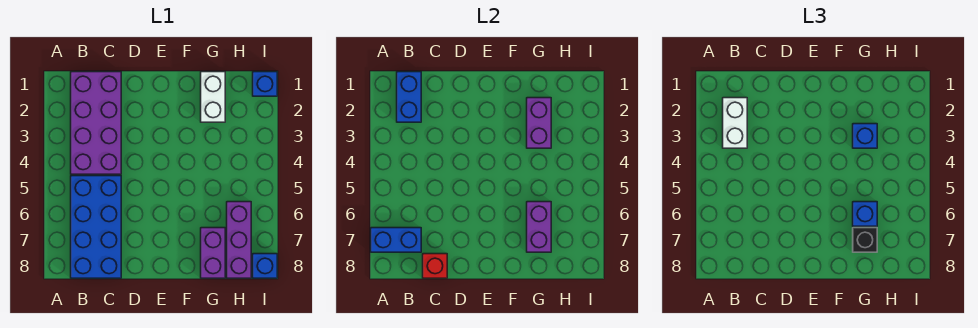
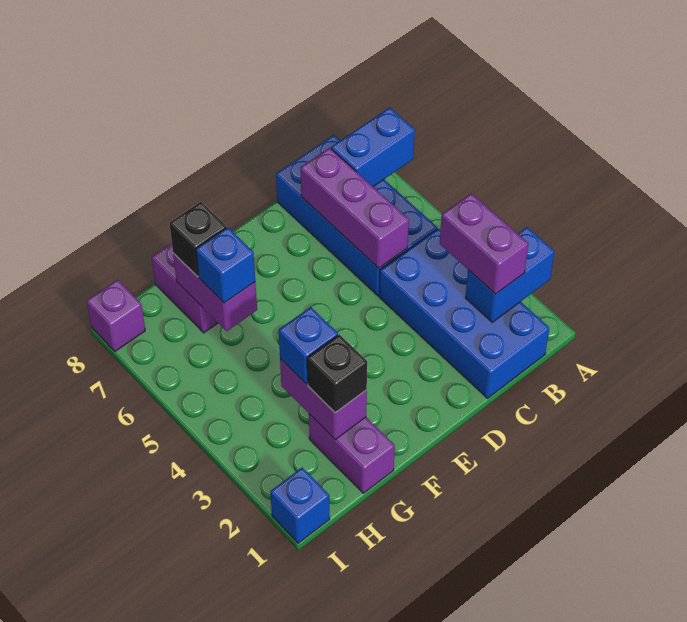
purple brick B1:C4 level 1 -> blue brick B1:C4 level 1
blue brick B1:B2 level 2 -> blue brick A2:B2 level 2
white brick B2:B3 level 3 -> purple brick B2:B3 level 3
red brick C8 level 2 -> none
white brick G1:G2 level 1 -> purple brick G1:G2 level 1
none -> black brick G2 level 3
purple brick H6:H8 level 1 -> purple brick C5:C7 level 2
blue brick I8 level 1 -> purple brick I8 level 1

